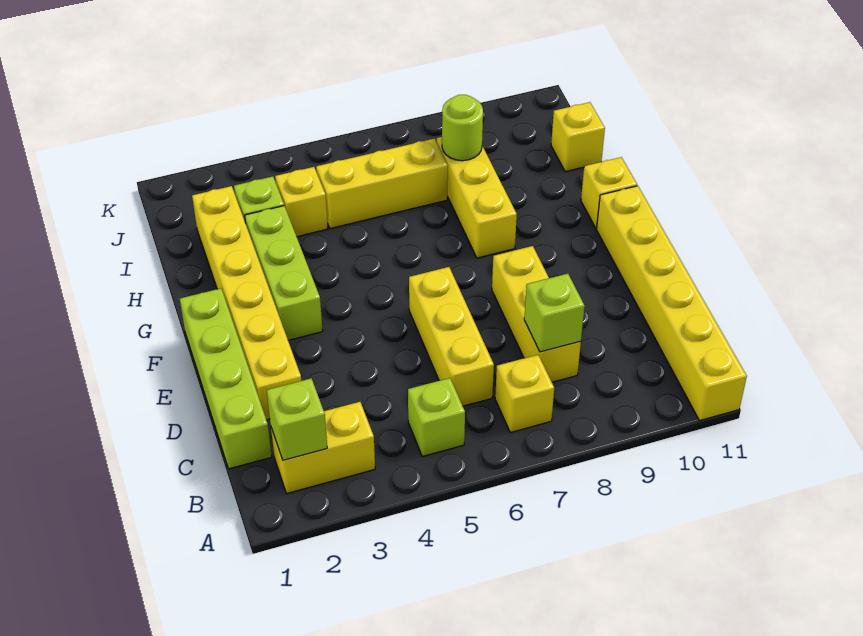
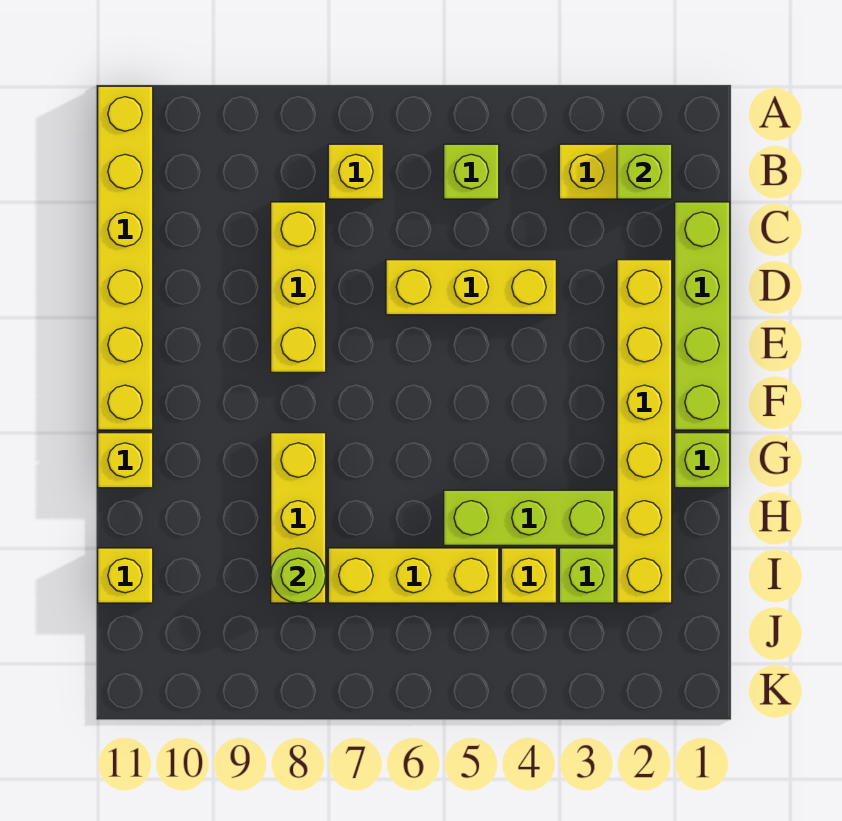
yellow brick C6:E6 level 1 -> yellow brick D4:D6 level 1
lime brick C8 level 2 -> lime brick G1 level 1
lime brick F3:H3 level 1 -> lime brick H3:H5 level 1

